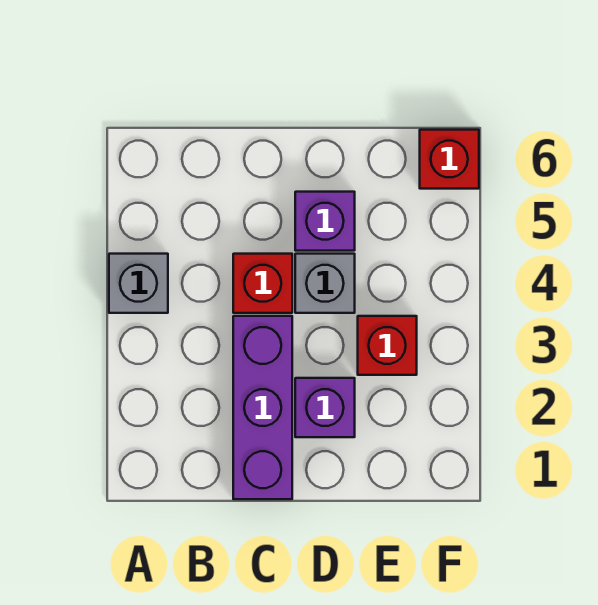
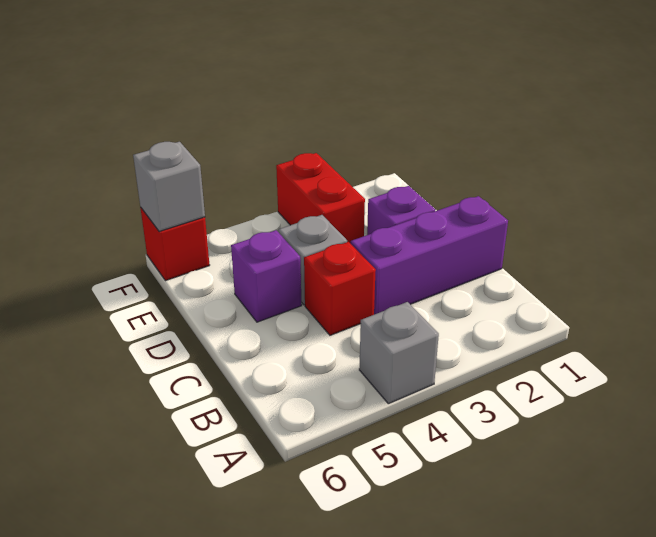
red brick E3 level 1 -> red brick E3:F3 level 1
none -> grey brick F6 level 2

